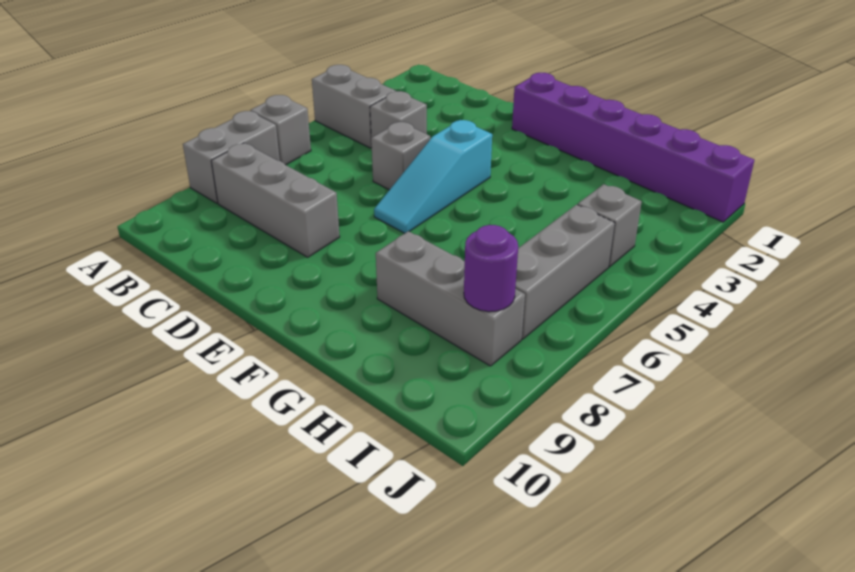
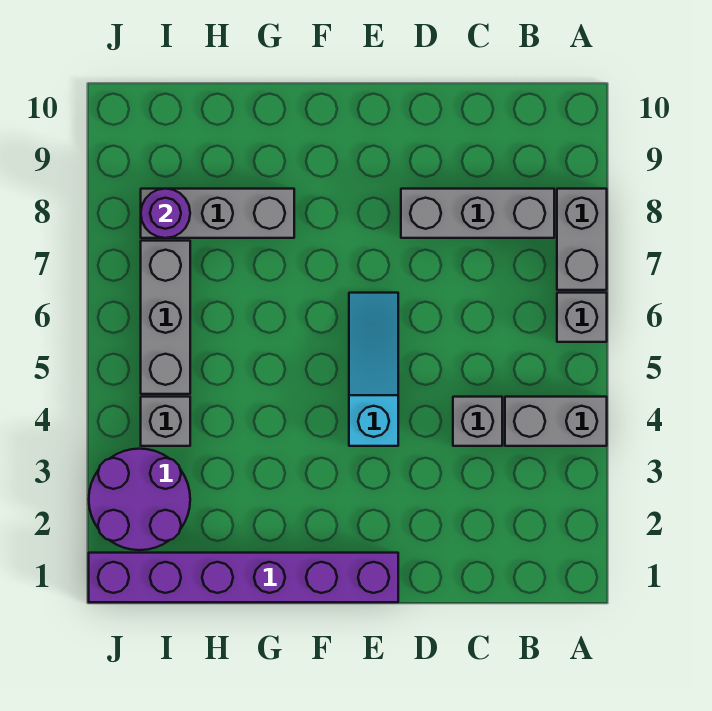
grey brick D5 level 1 -> none
none -> purple round brick I2:J3 level 1

